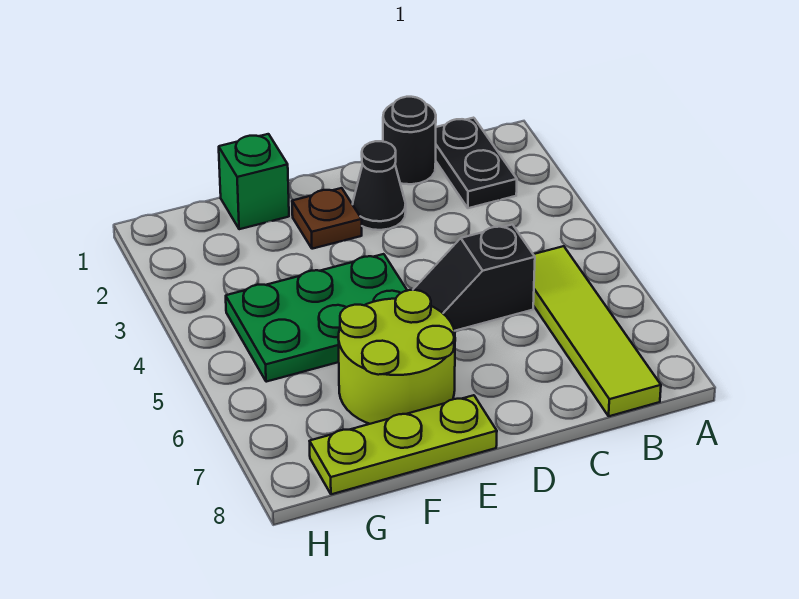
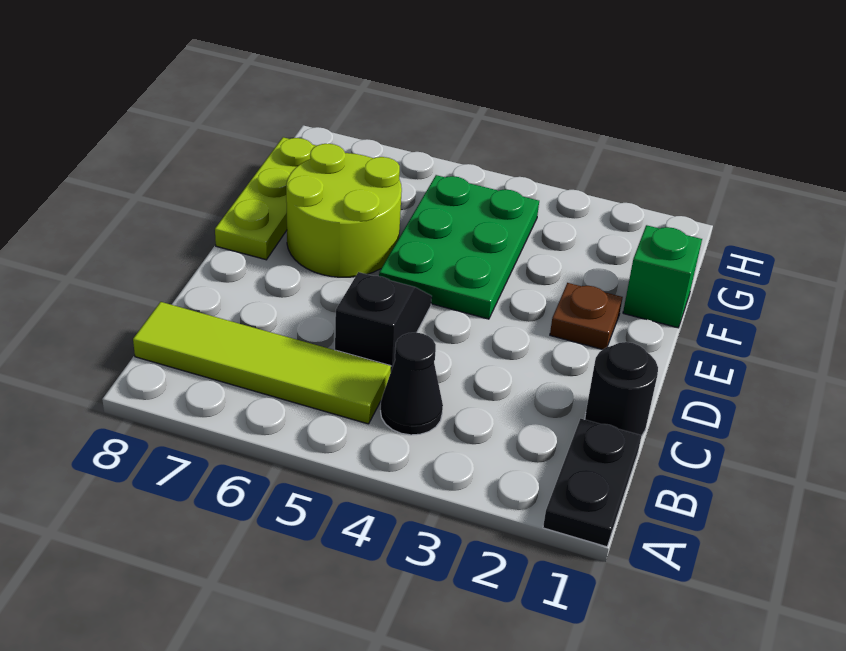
black plate B1:B2 level 1 -> black plate A1:B1 level 1
black cone D2 level 1 -> black cone B4 level 1

